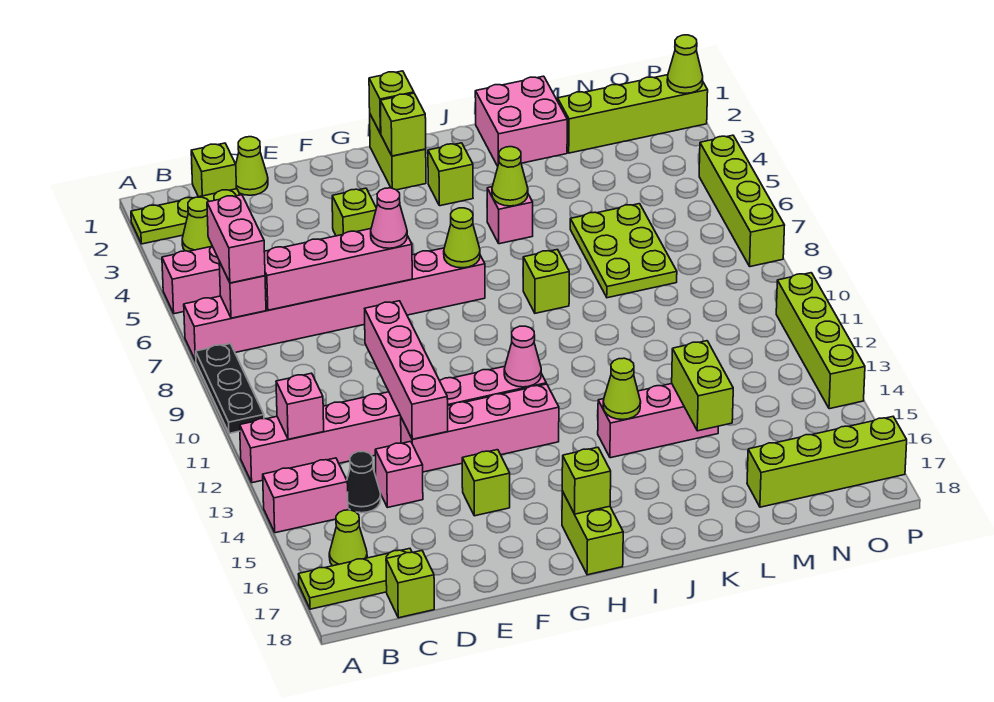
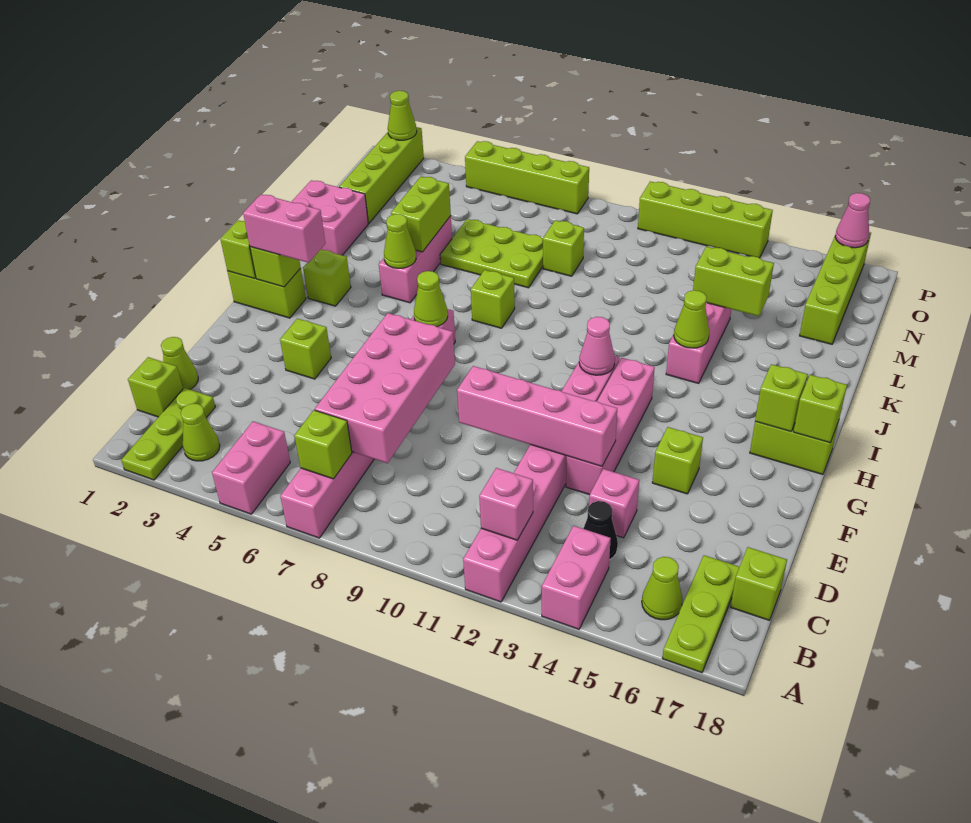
black plate A8:A10 level 1 -> none
pink brick B6:B7 level 3 -> pink brick H2:H3 level 3
pink brick B7 level 2 -> lime brick B7 level 2
pink brick C7:F7 level 2 -> pink brick C7:F8 level 2
pink cone F7 level 3 -> pink cone P17 level 2
none -> lime brick H18 level 2
pink brick J5 level 1 -> pink brick J5:L5 level 1
none -> lime brick K5:L5 level 2
none -> lime brick M9 level 1

